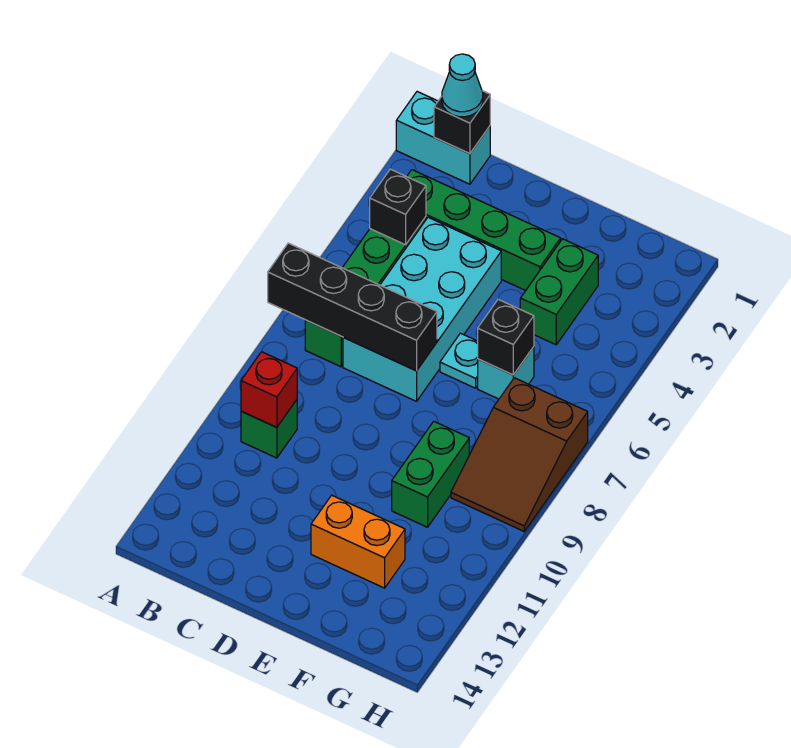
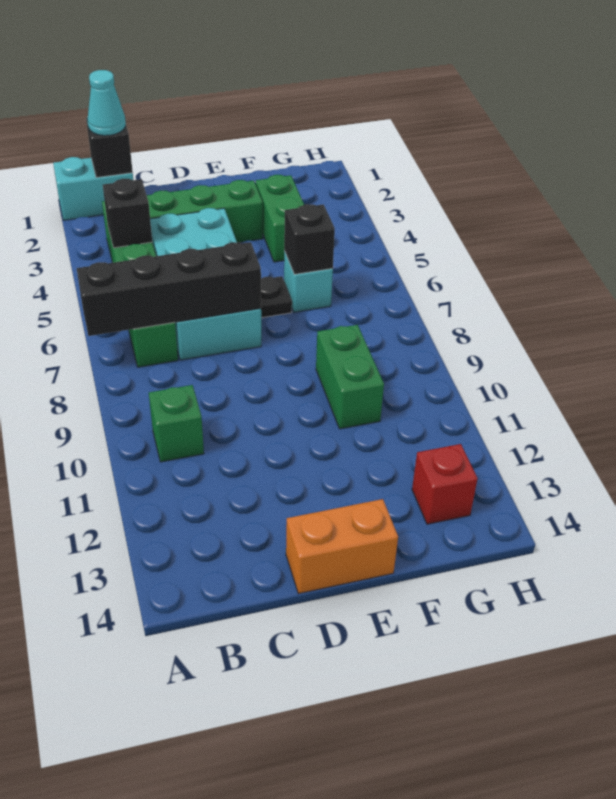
red brick B10 level 2 -> red brick G13 level 1
cyan plate E6 level 1 -> black plate E6 level 1
orange brick E12:F12 level 1 -> orange brick D14:E14 level 1
brown slope G7:H9 level 1 top 7 -> none

